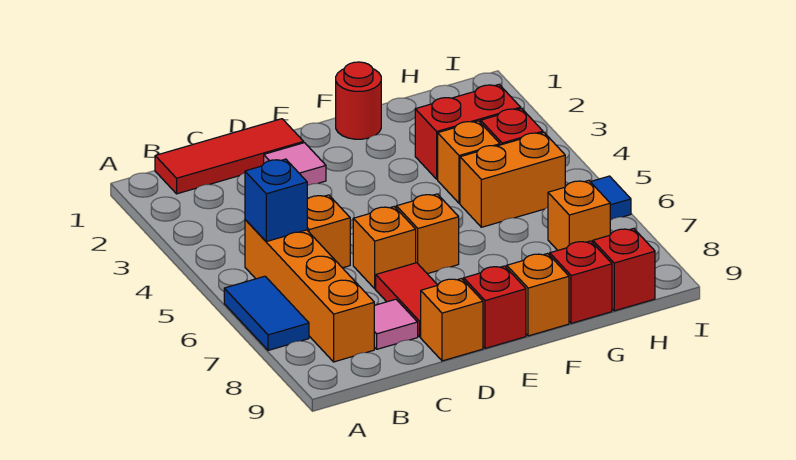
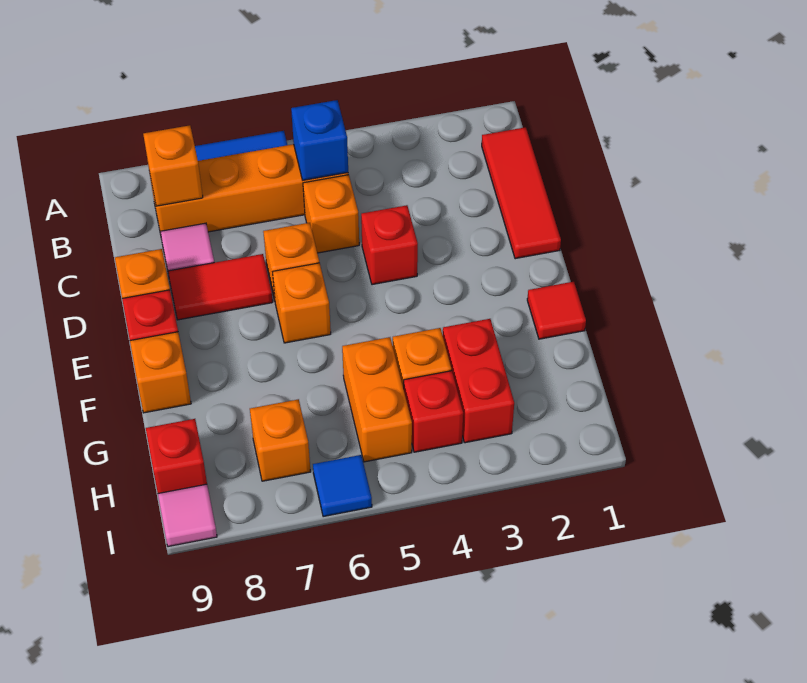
none -> orange brick B8 level 2
pink tile D2 level 1 -> pink tile I9 level 1
red round brick F1 level 1 -> red tile F1 level 1
red brick G9 level 1 -> red brick D4 level 1

